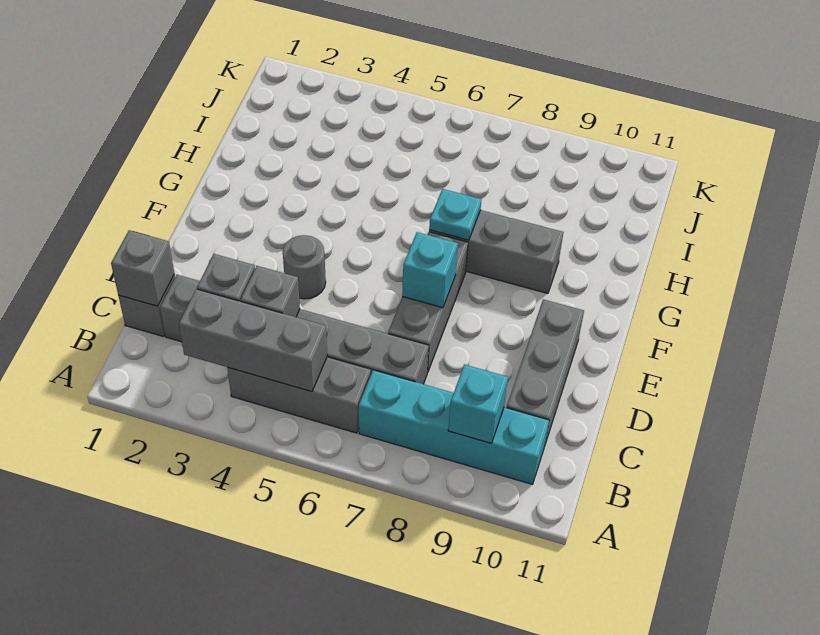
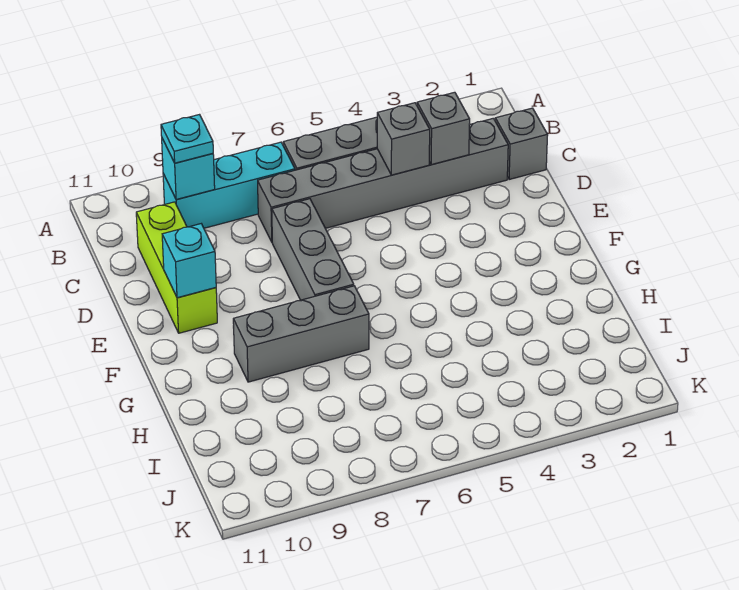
grey brick B3:B5 level 2 -> none
cyan brick B7:B10 level 1 -> cyan brick B7:B9 level 1
grey brick C1 level 2 -> none
grey brick C10:E10 level 1 -> lime brick C10:E10 level 1
grey round brick E4 level 1 -> none
cyan brick E7 level 2 -> cyan brick E10 level 2
cyan plate G7 level 2 -> cyan plate B9 level 3

